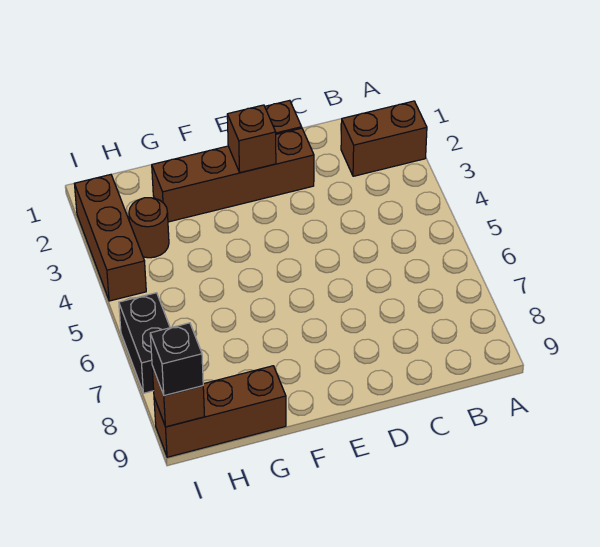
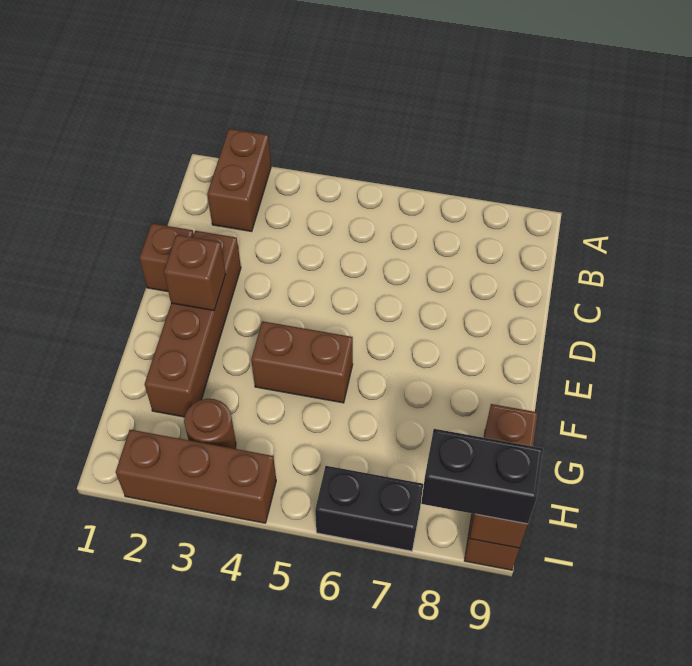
none -> brown brick F4:F5 level 1
black brick I9 level 3 -> black brick I8:I9 level 3

